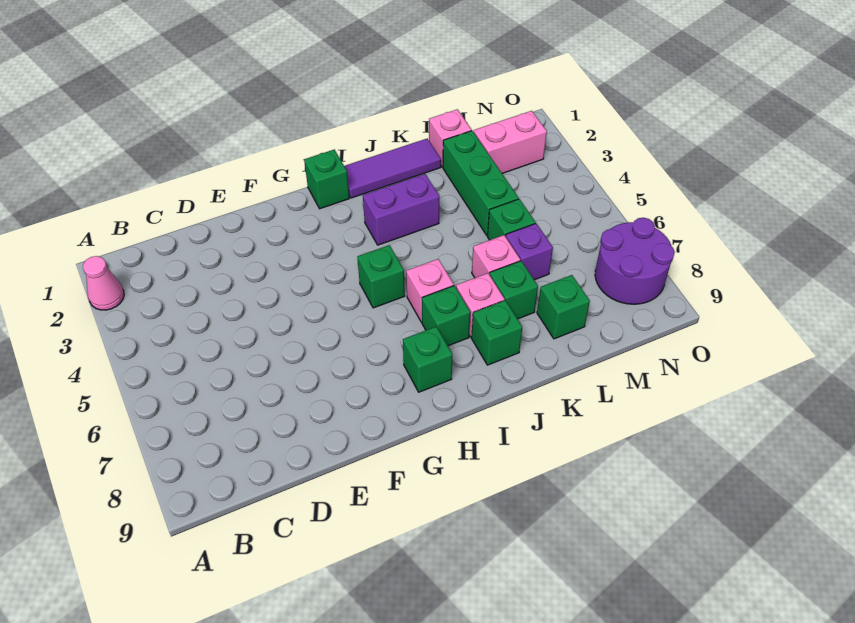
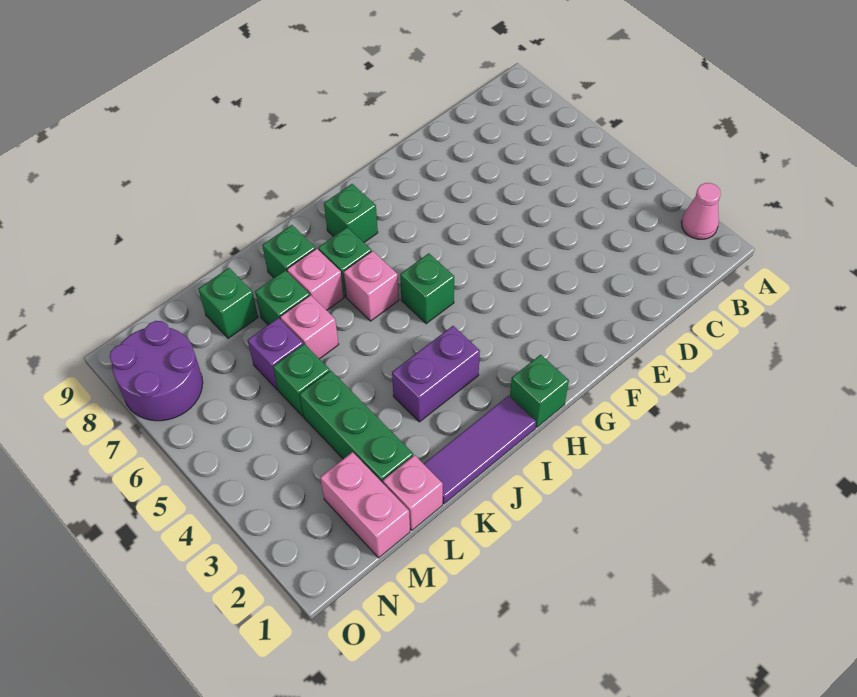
pink brick M2:N2 level 1 -> pink brick M1:M2 level 1

